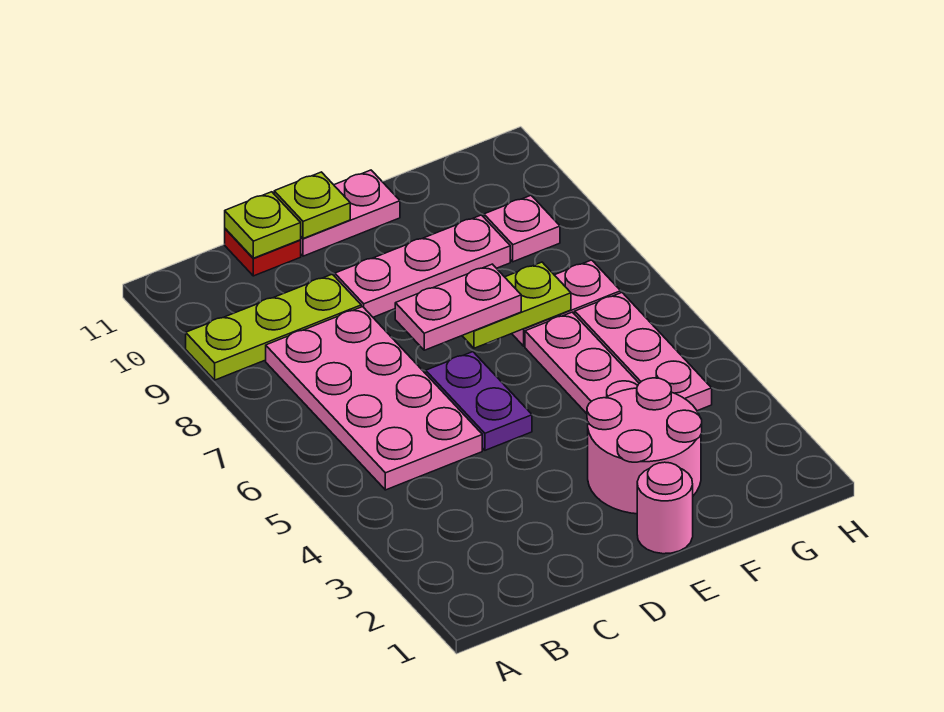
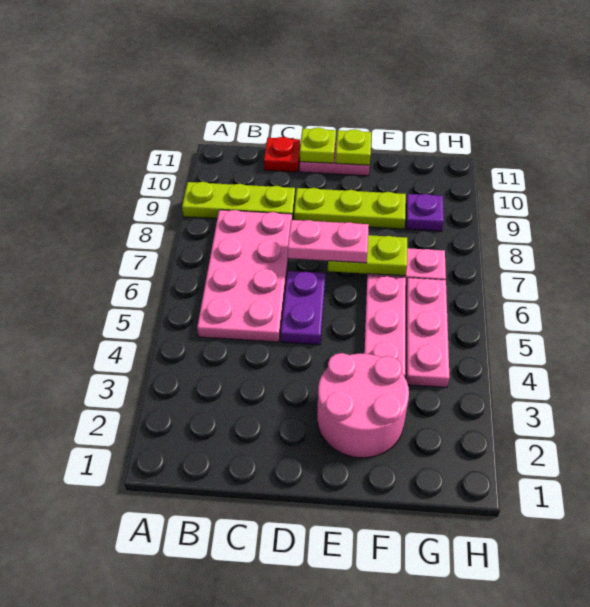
lime plate C11 level 2 -> lime plate E11 level 2
pink plate D9:F9 level 1 -> lime plate D9:F9 level 1
pink round brick E1 level 1 -> none
pink plate G9 level 1 -> purple plate G9 level 1

